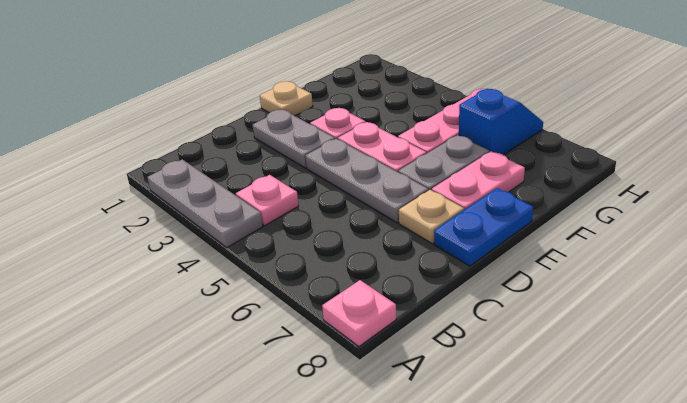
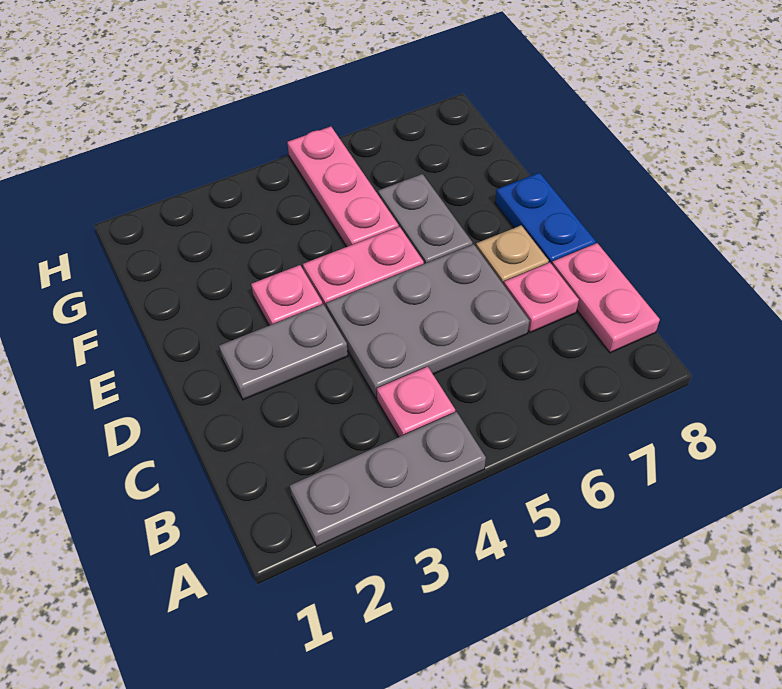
pink plate A8 level 1 -> pink plate C7 level 1
grey plate D4:D6 level 1 -> grey plate C4:D6 level 1
tan plate E1 level 1 -> none
pink plate E7:F7 level 1 -> pink plate B8:C8 level 1
blue slope G6:H6 level 1 top G -> none

